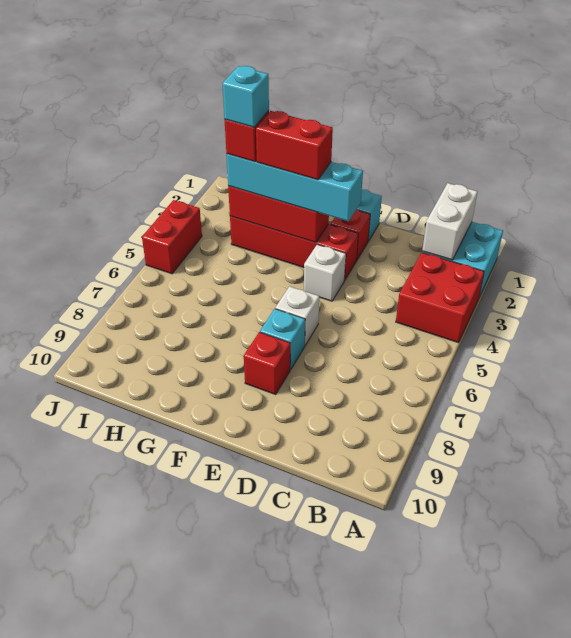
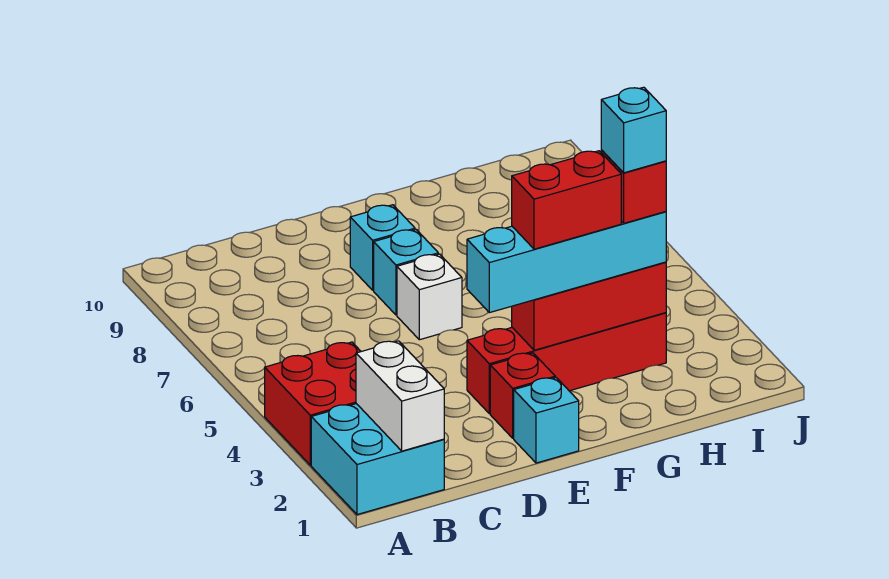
white brick E4 level 1 -> none
red brick E8 level 1 -> cyan brick E8 level 1
red brick J4:J5 level 1 -> none

